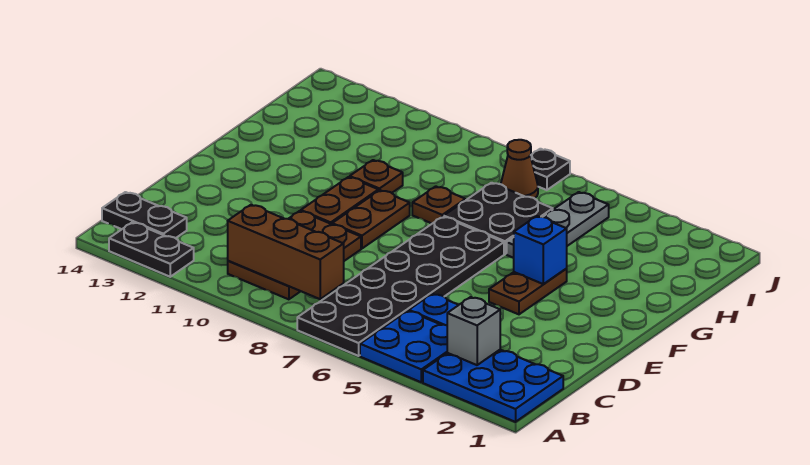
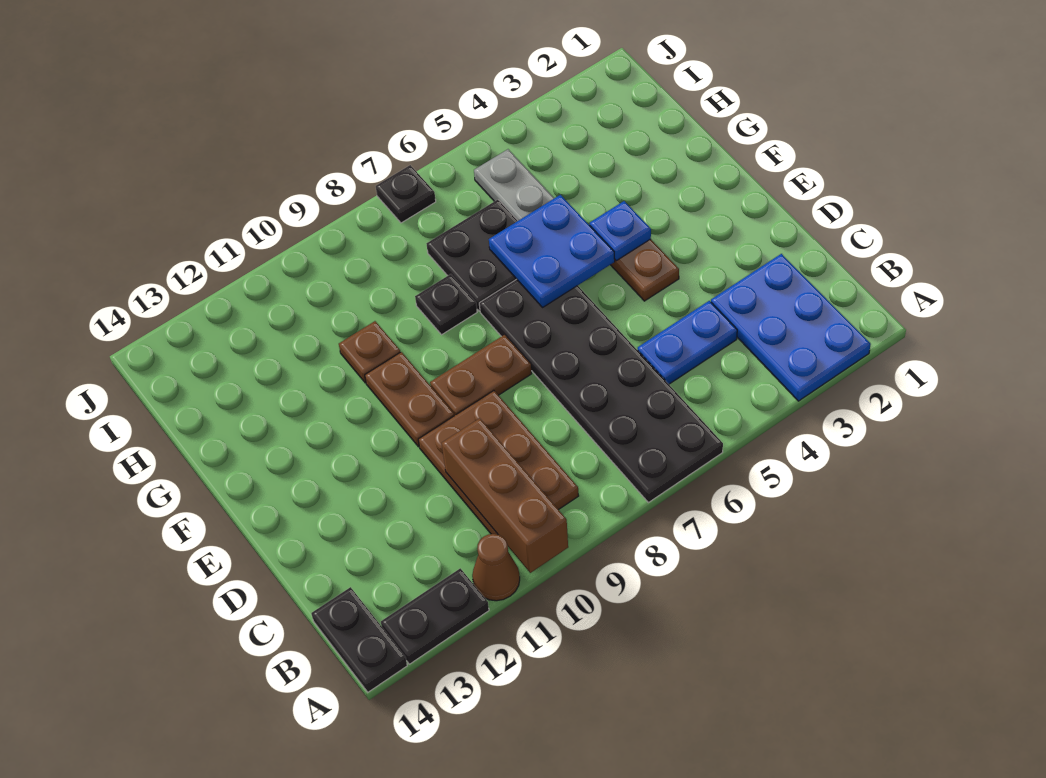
blue plate A1:B3 level 1 -> blue plate A2:C3 level 1
blue plate A4:B5 level 1 -> blue plate F5:G6 level 2
grey brick B3 level 2 -> none
brown brick B8:B10 level 2 -> brown brick A10:C10 level 2
black plate B13:B14 level 1 -> black plate A14:B14 level 1
brown plate E9:F9 level 1 -> brown plate E8:E9 level 1
blue brick F4 level 2 -> blue plate F4 level 2
brown plate G8 level 1 -> black plate G8 level 1
brown cone I7 level 1 -> brown cone A11 level 1

